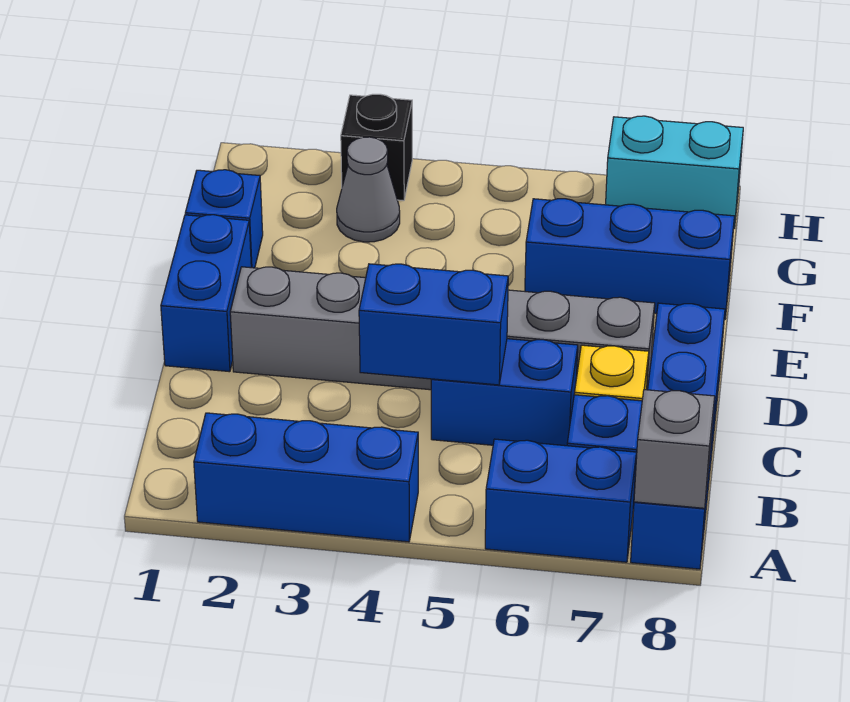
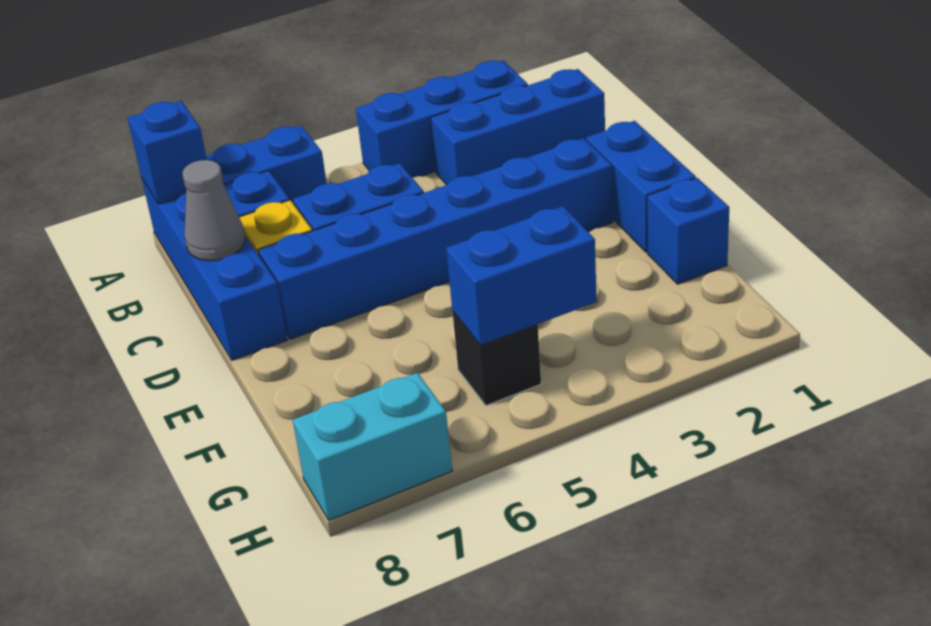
grey brick A8 level 2 -> blue brick A8 level 2
blue brick C4:C5 level 2 -> blue brick G4:G5 level 2
grey brick D2:D7 level 1 -> blue brick D2:D7 level 1
blue brick F6:F8 level 1 -> blue brick B1:B3 level 1
grey cone G3 level 1 -> grey cone C8 level 2
black brick H3 level 1 -> black brick G5 level 1

